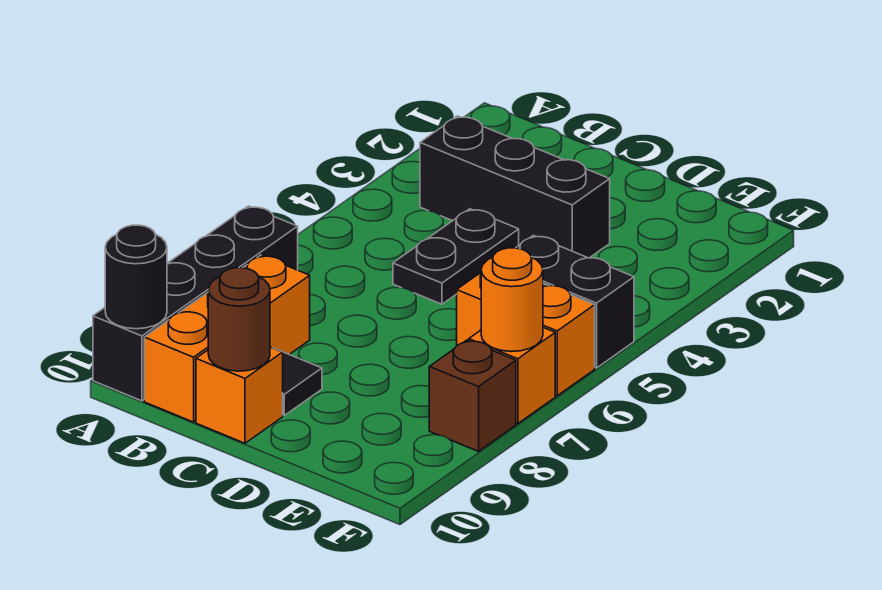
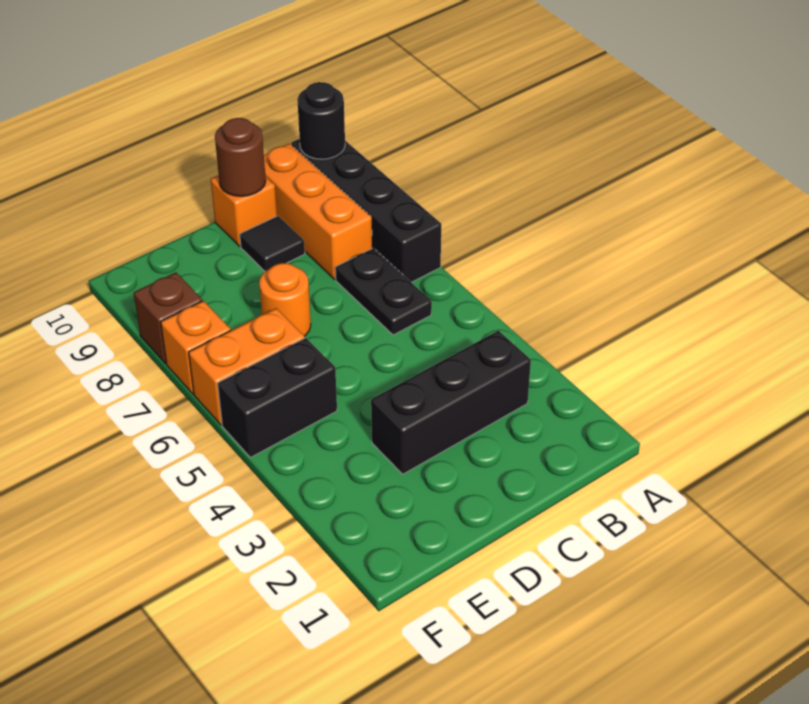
black plate C4:C5 level 1 -> black plate B6:B7 level 1
orange round brick F7 level 2 -> orange round brick D7 level 1

